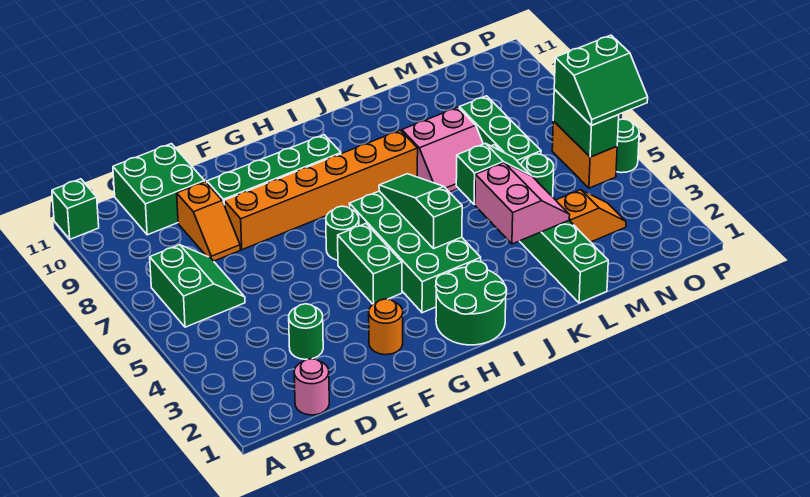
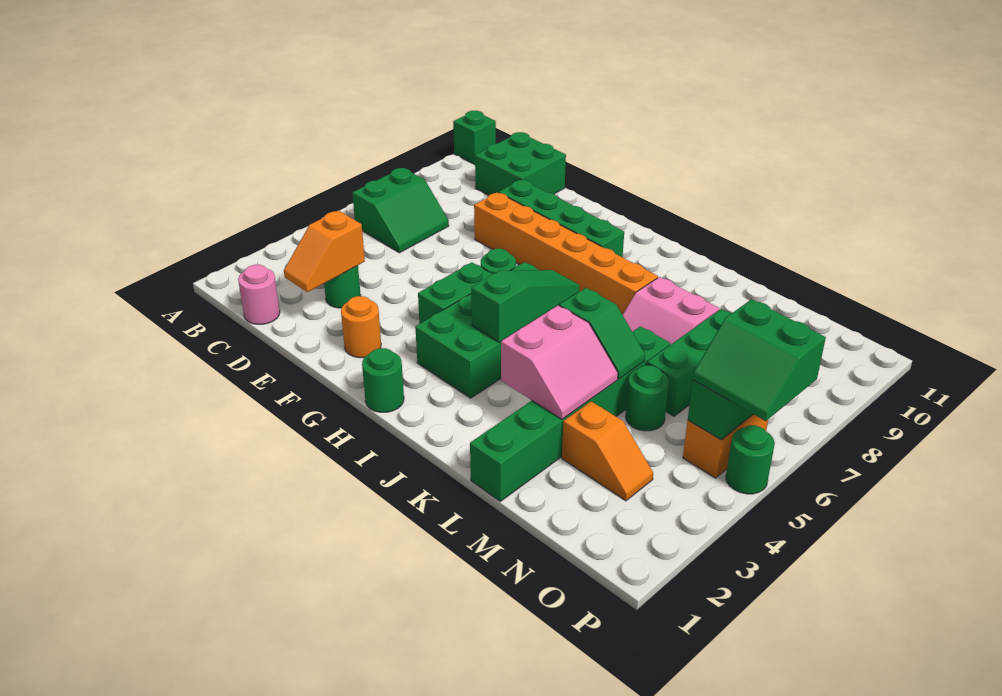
orange slope D8:D9 level 1 top 9 -> orange slope D2:D3 level 2 top 3
green round brick H1:I2 level 1 -> green round brick H1 level 1

